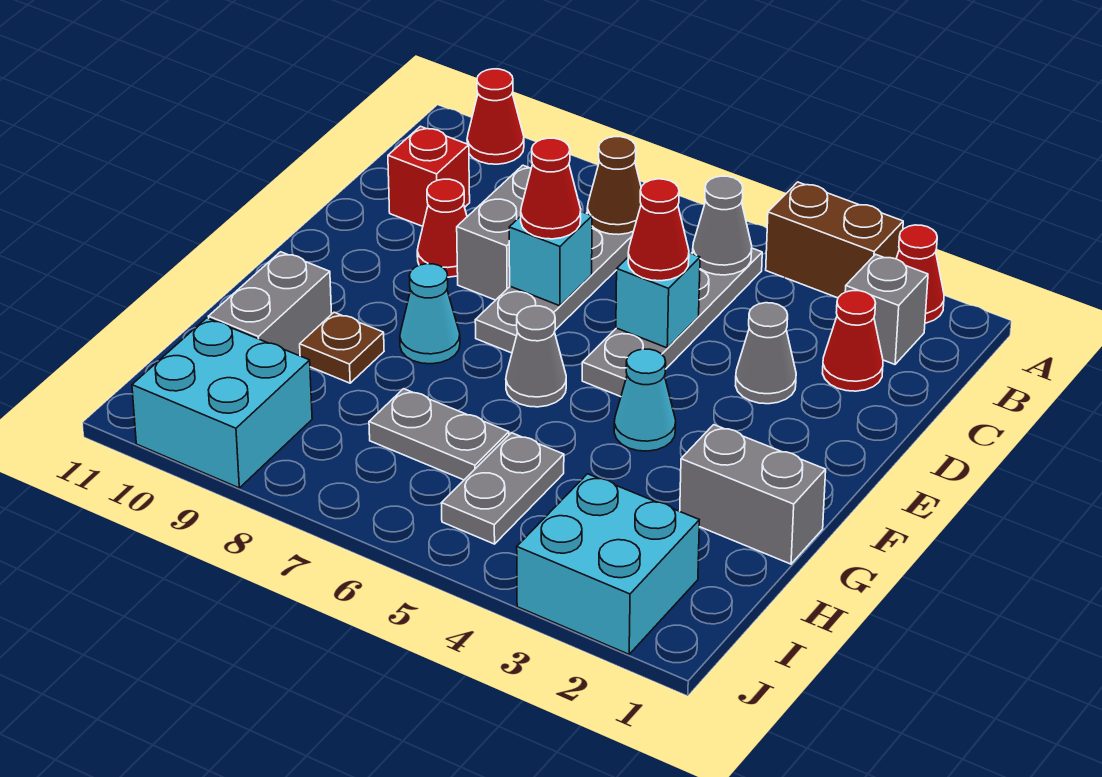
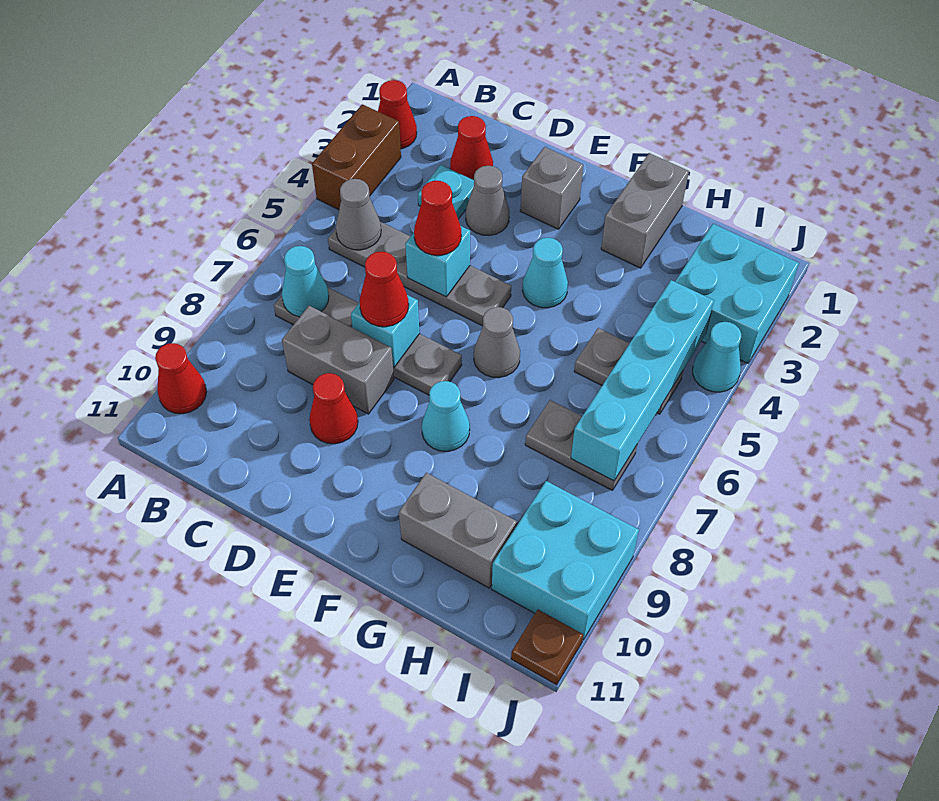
grey brick B2 level 1 -> grey brick E2 level 1
brown cone B7 level 2 -> cyan cone B7 level 2
none -> cyan plate C3 level 1
red brick C10 level 1 -> none
brown plate G9 level 1 -> brown plate J11 level 1
grey plate H6:H7 level 1 -> grey plate H7:I7 level 1
none -> cyan brick I4:I7 level 2
none -> cyan cone J4 level 1

